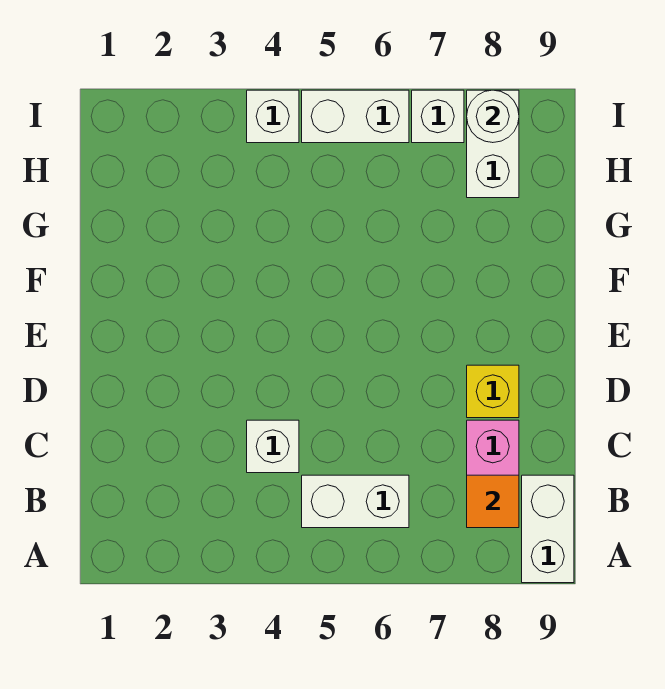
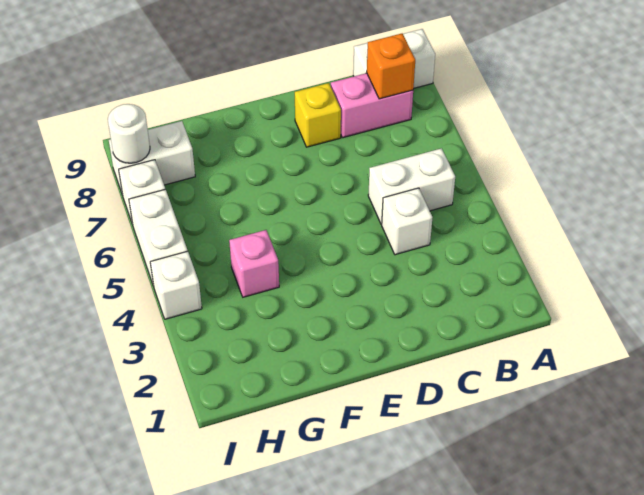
white brick B5:B6 level 1 -> white brick B5:C5 level 1
orange tile B8 level 2 -> orange brick B8 level 2
none -> pink brick G4 level 1

